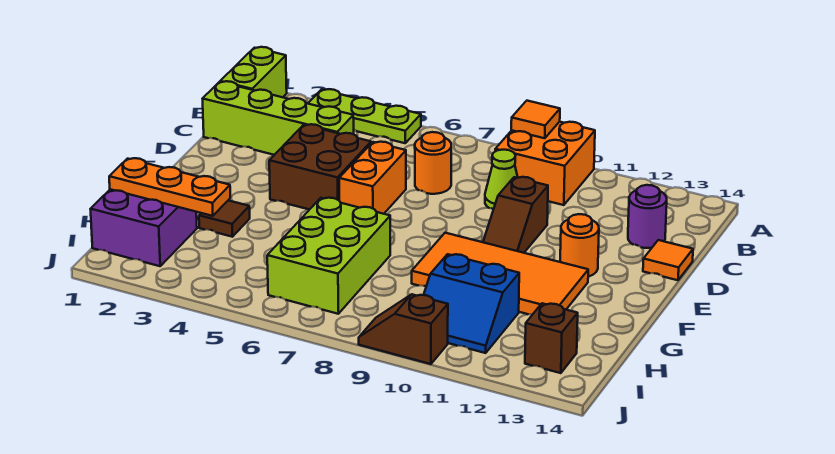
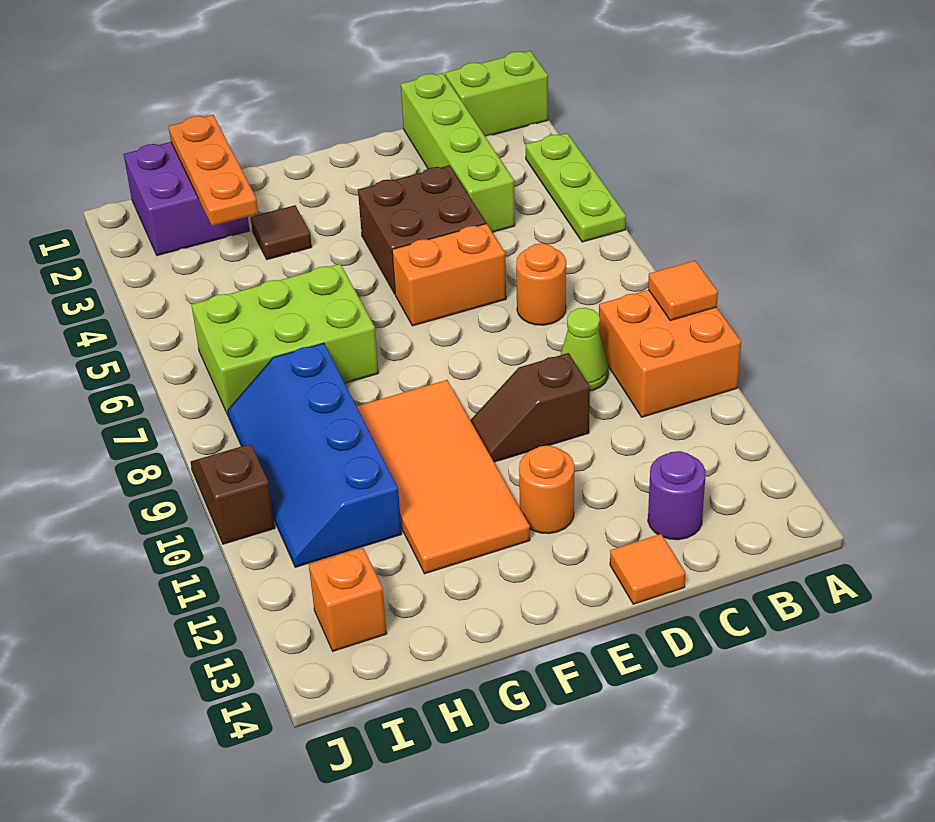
blue slope H10:I11 level 1 top H -> blue slope H8:I11 level 1 top H
brown brick I13 level 1 -> orange brick I13 level 1

